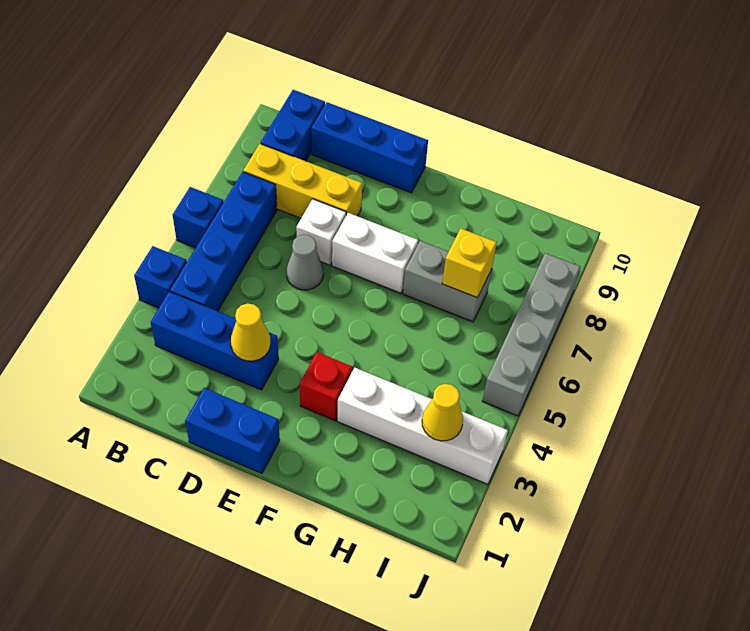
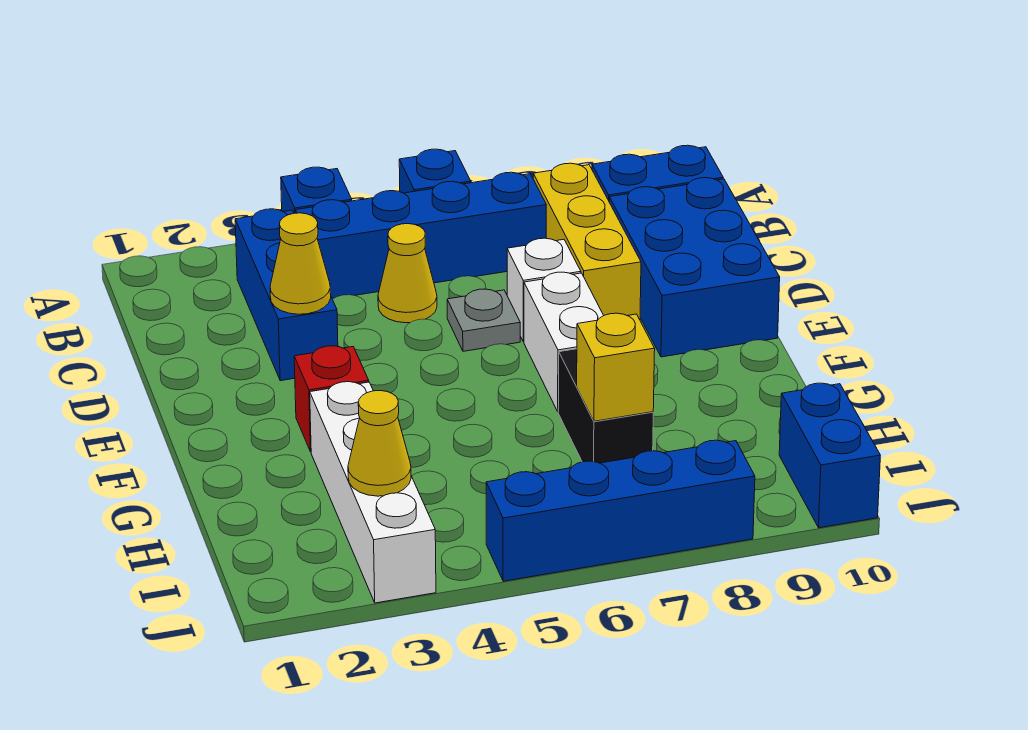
none -> yellow cone C5 level 1
blue brick C10:E10 level 1 -> blue brick C9:E10 level 1
blue brick D1:E1 level 1 -> blue brick I10:J10 level 1
grey cone D6 level 1 -> grey plate D6 level 1
grey brick G7:H7 level 1 -> black brick G7:H7 level 1
grey brick J5:J8 level 1 -> blue brick J5:J8 level 1

